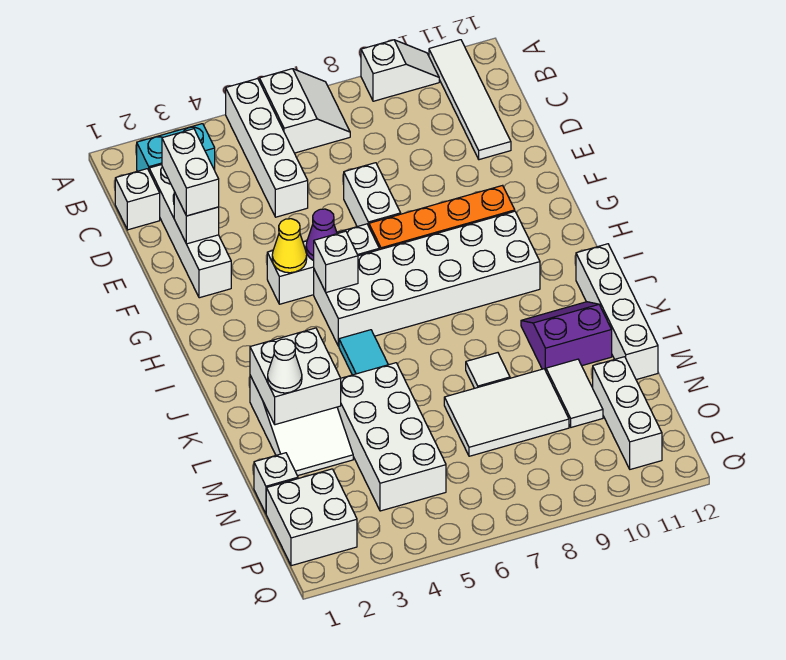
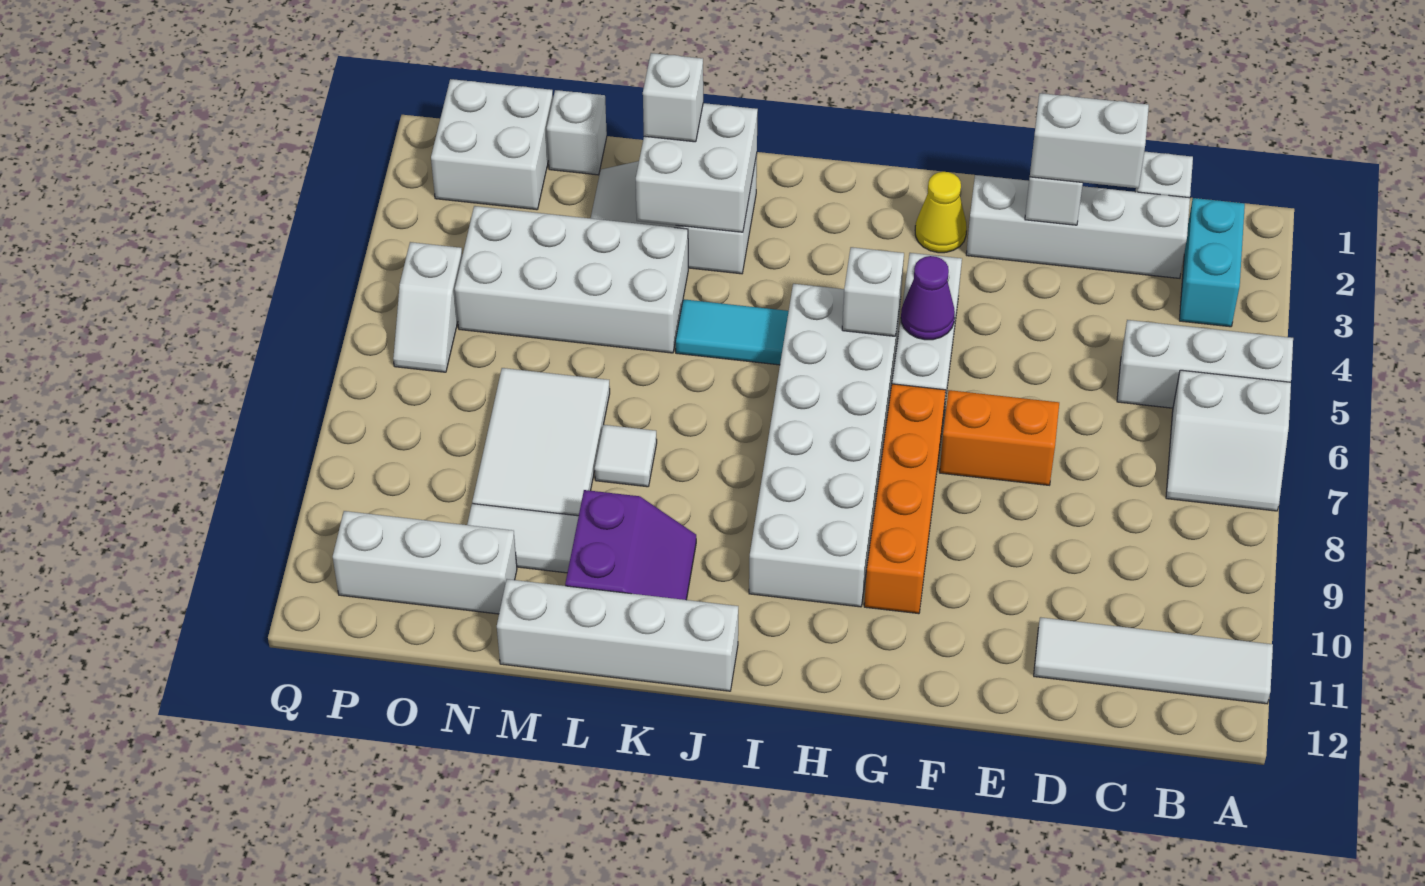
white brick A5:D5 level 1 -> white brick A5:C5 level 1
white slope A9:A10 level 1 top 9 -> white slope P5:P6 level 1 top 5
white brick E7:F7 level 1 -> orange brick E7:F7 level 1
yellow cone G4 level 2 -> yellow cone G2 level 1
white cone L2 level 3 -> white brick L2 level 3

